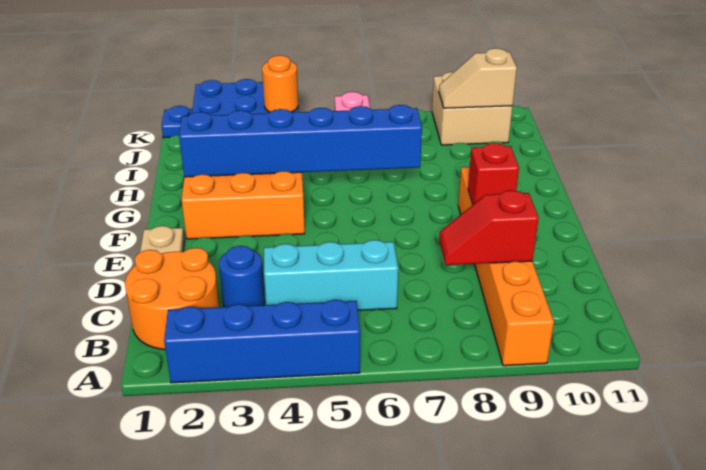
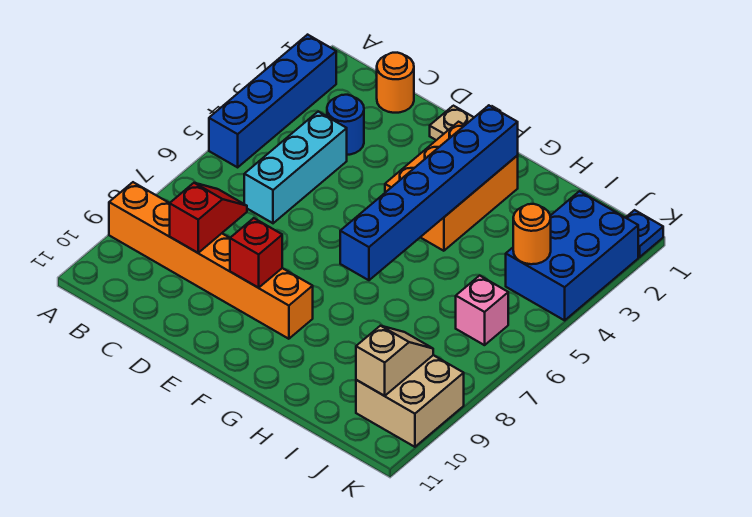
orange round brick B1:C2 level 1 -> orange round brick C1 level 1

